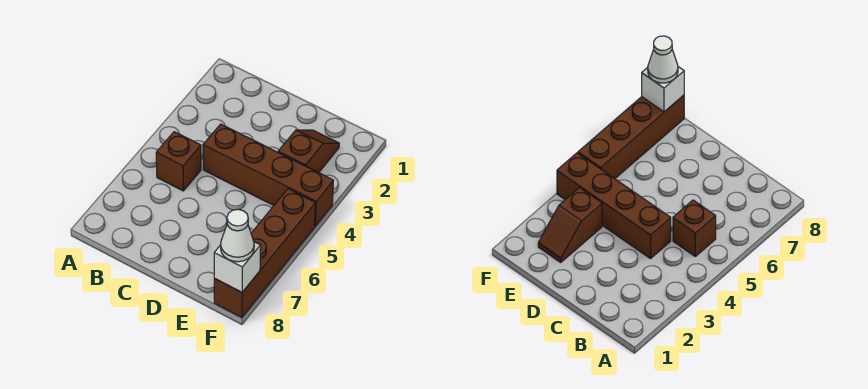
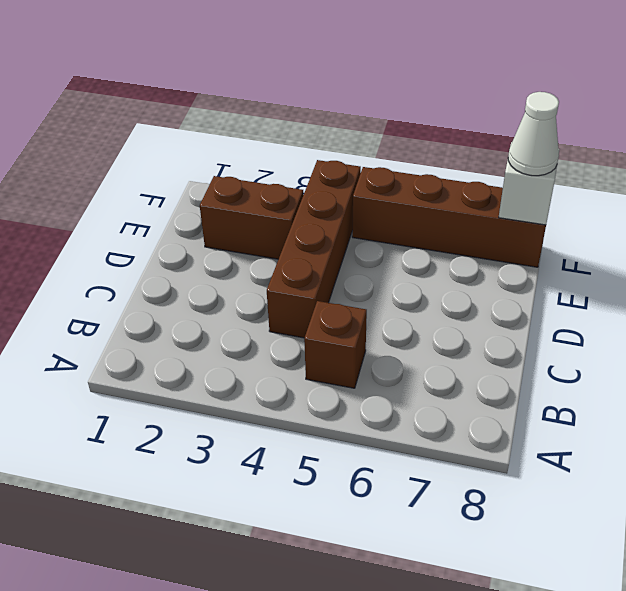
brown slope E2:E3 level 1 top 3 -> brown brick E2:E3 level 1

